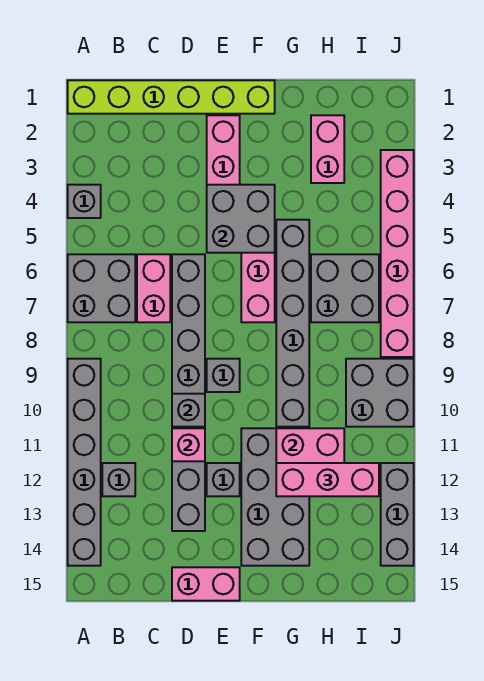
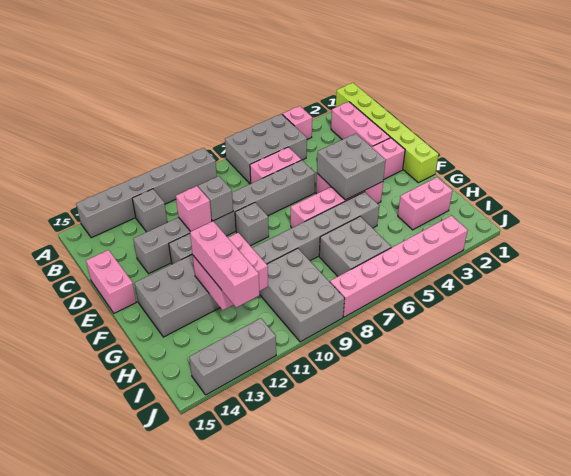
grey brick A4 level 1 -> pink brick A4 level 1
grey brick A6:B7 level 1 -> grey brick A5:B7 level 1
none -> pink brick B2:D2 level 1
grey brick I9:J10 level 1 -> grey brick H9:J10 level 1

